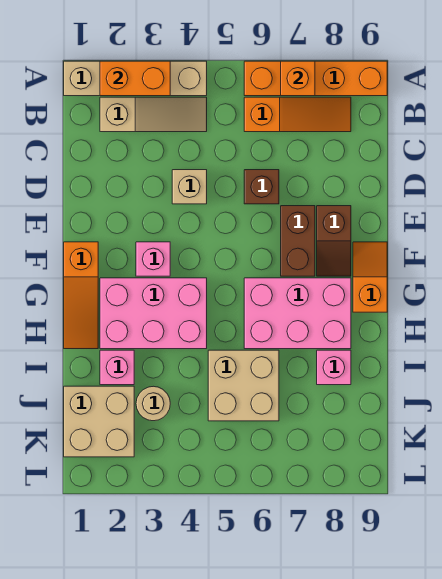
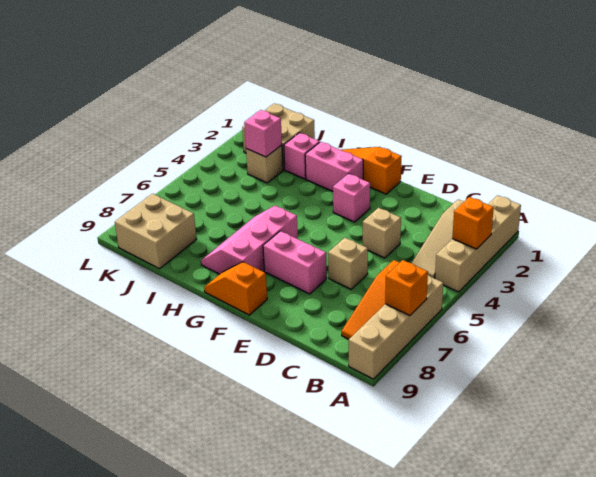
orange brick A2:A3 level 2 -> orange brick A3 level 2
orange brick A6:A9 level 1 -> tan brick A6:A9 level 1
brown brick D6 level 1 -> tan brick D6 level 1
brown brick E7:F7 level 1 -> pink brick E7:F7 level 1
brown slope E8:F8 level 1 top E -> none
orange slope F9:G9 level 1 top G -> orange slope F9:G9 level 1 top F
pink brick G2:H4 level 1 -> pink brick G2:H2 level 1
pink brick G6:H8 level 1 -> pink slope G6:H8 level 1 top G
tan brick I5:J6 level 1 -> tan brick J8:K9 level 1
pink brick I8 level 1 -> pink brick J3 level 2
tan round brick J3 level 1 -> tan brick J3 level 1

